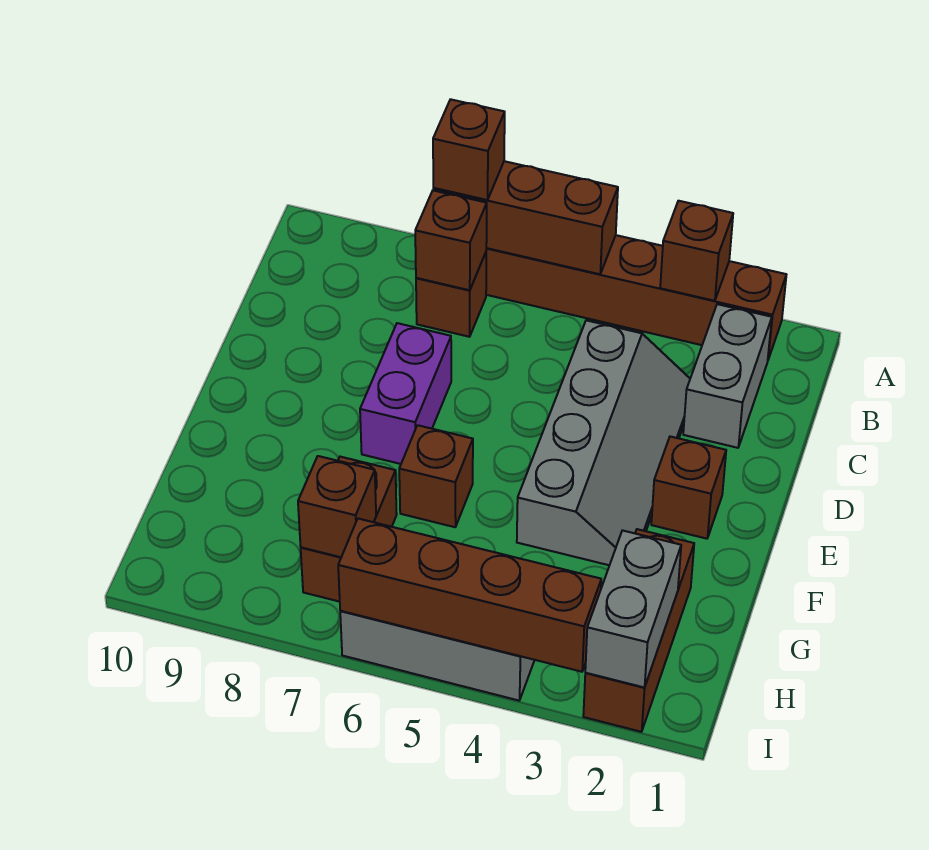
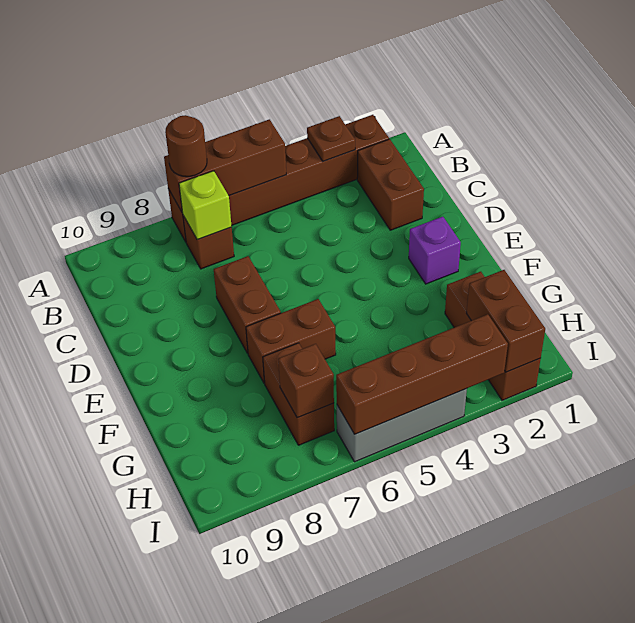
brown brick A3 level 2 -> brown plate A3 level 2
brown brick A7 level 3 -> brown round brick A7 level 3
grey brick B2:C2 level 1 -> brown brick B2:C2 level 1
brown brick B7 level 2 -> lime brick B7 level 2
grey slope C3:F4 level 1 top 4 -> none
purple brick D7:E7 level 1 -> brown brick D7:E7 level 1
brown brick E2 level 1 -> purple brick E2 level 1
brown brick F6 level 1 -> brown brick F6:F7 level 1
grey brick H2:I2 level 2 -> brown brick H2:I2 level 2

